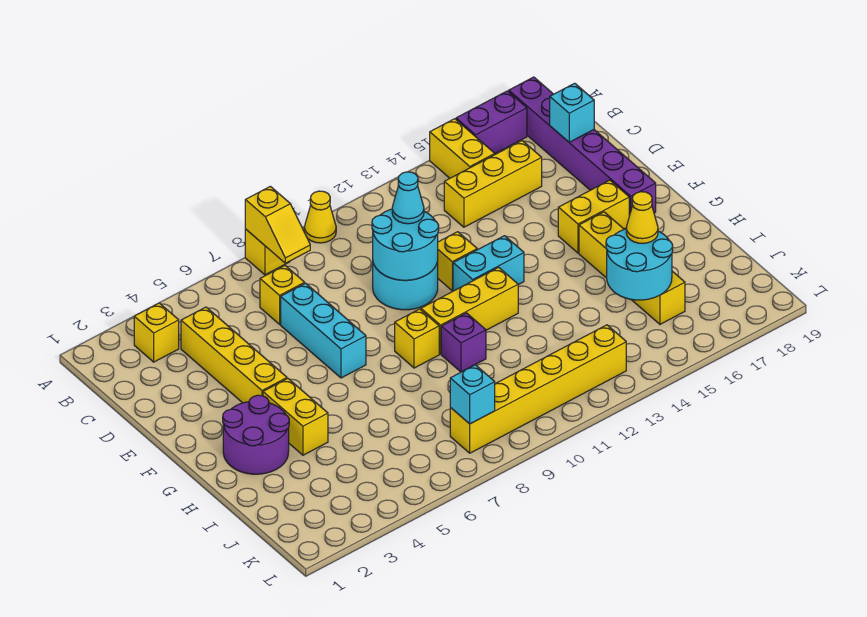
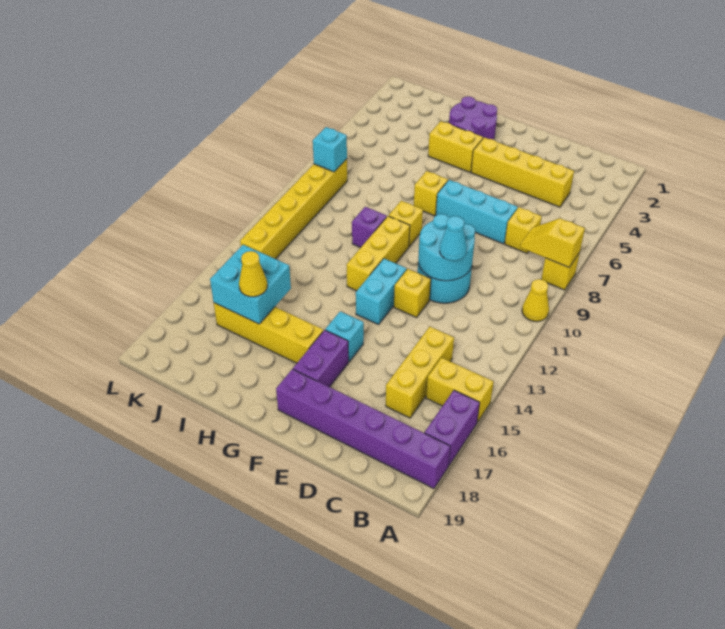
yellow brick B3 level 1 -> yellow brick G7 level 1
cyan brick C18 level 2 -> cyan brick F15 level 1
yellow brick F16:F17 level 1 -> purple brick F16:F17 level 1
cyan round brick I15:J16 level 2 -> cyan brick I15:J16 level 2

